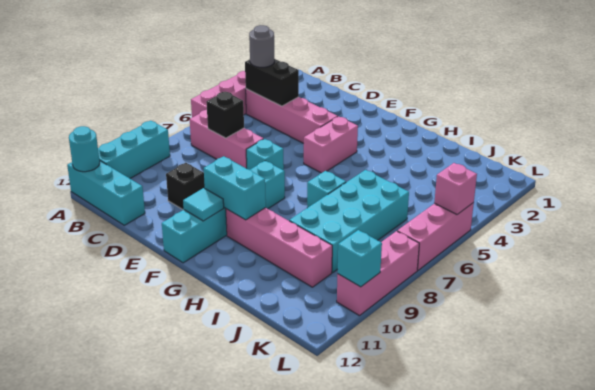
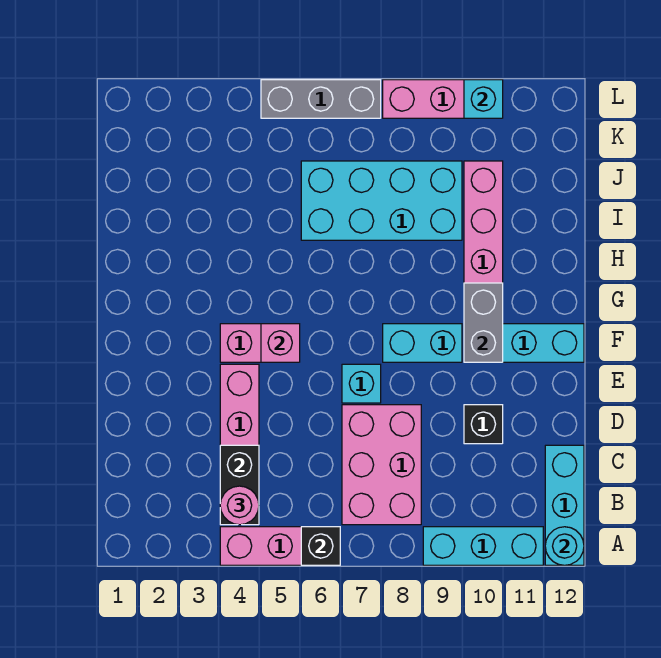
grey round brick B4 level 3 -> pink round brick B4 level 3
pink brick B7:D7 level 1 -> pink brick B7:D8 level 1
black brick C7 level 2 -> black brick A6 level 2
cyan brick F10:G10 level 2 -> grey brick F10:G10 level 2
cyan tile F11 level 2 -> none
cyan brick H7 level 1 -> none
pink brick L5:L7 level 1 -> grey brick L5:L7 level 1
pink brick L5 level 2 -> pink brick F5 level 2

